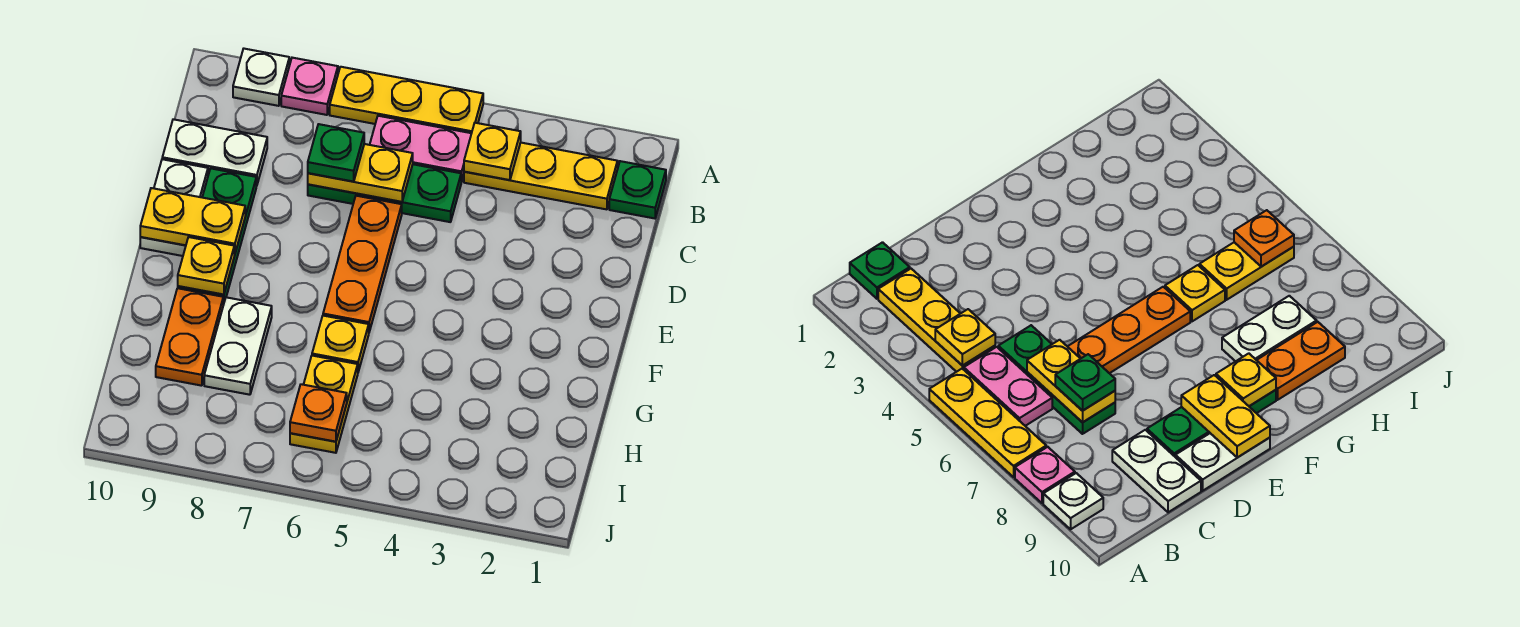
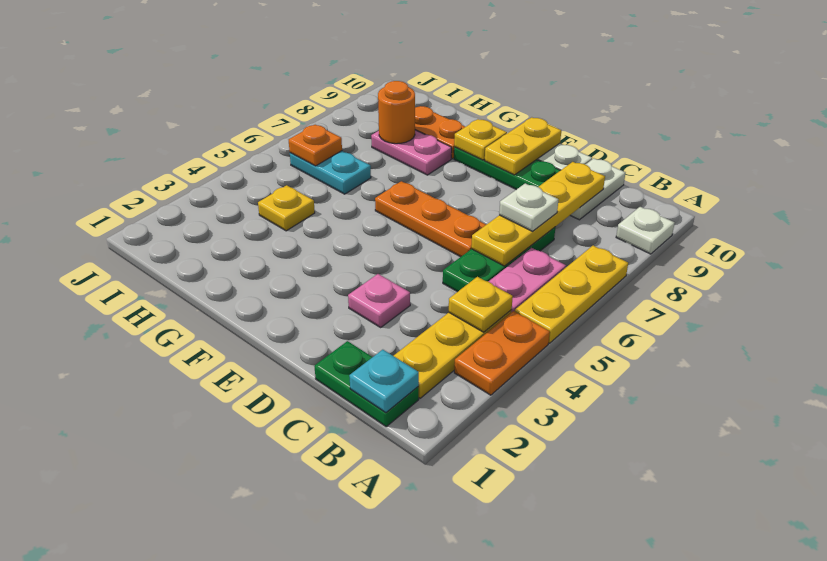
none -> orange plate A3:A4 level 1
pink plate A8 level 1 -> pink plate D3 level 1
green plate B1 level 1 -> green plate B1:C1 level 1
none -> cyan plate B1 level 2
yellow plate C6:C7 level 2 -> yellow plate C6:C9 level 2
green plate C7 level 3 -> white plate C7 level 3
yellow plate G6 level 1 -> yellow plate H4 level 1
white plate G8:H8 level 1 -> pink plate G8:H8 level 1
yellow plate H6:I6 level 1 -> cyan plate H6:I6 level 1
none -> orange round brick H8 level 2

